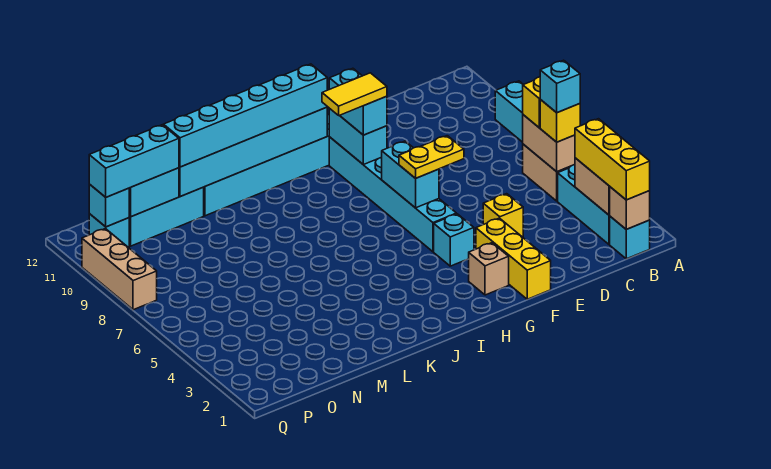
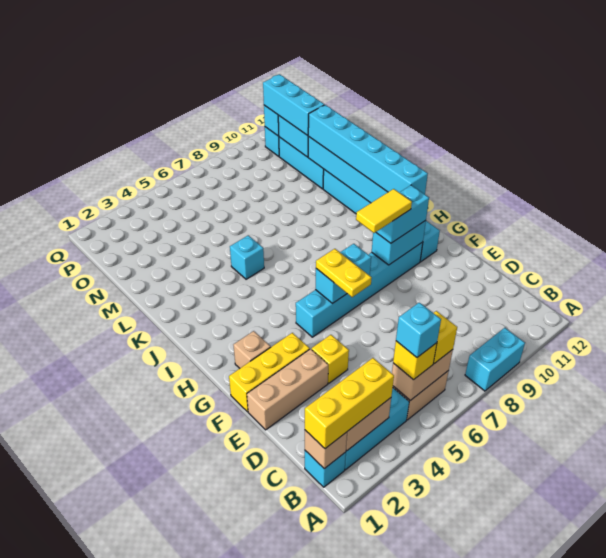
cyan brick G4 level 1 -> cyan brick K5 level 1
yellow tile G9:H9 level 4 -> yellow tile G8:G9 level 4
tan brick Q8:Q10 level 1 -> tan brick E1:E3 level 1

